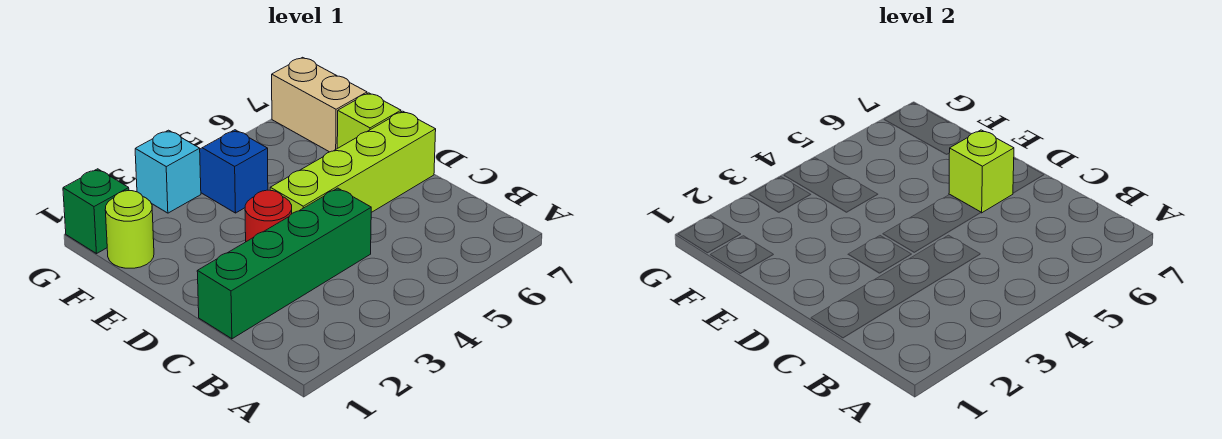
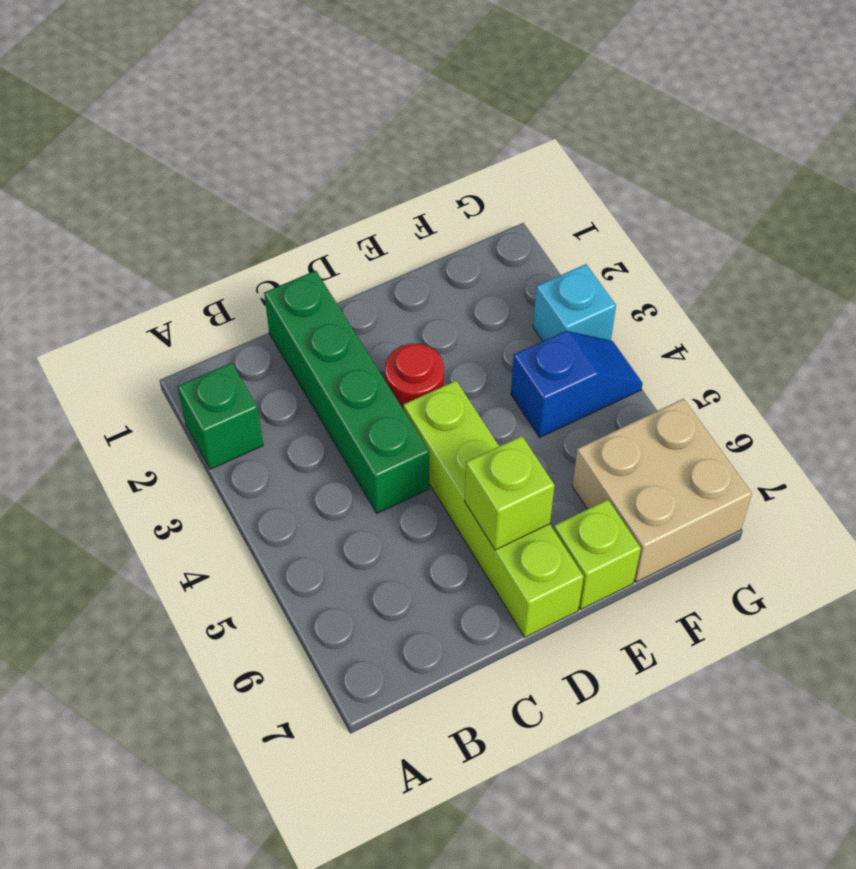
lime round brick F1 level 1 -> none
tan brick F7:G7 level 1 -> tan brick F6:G7 level 1
green brick G1 level 1 -> green brick A2 level 1

